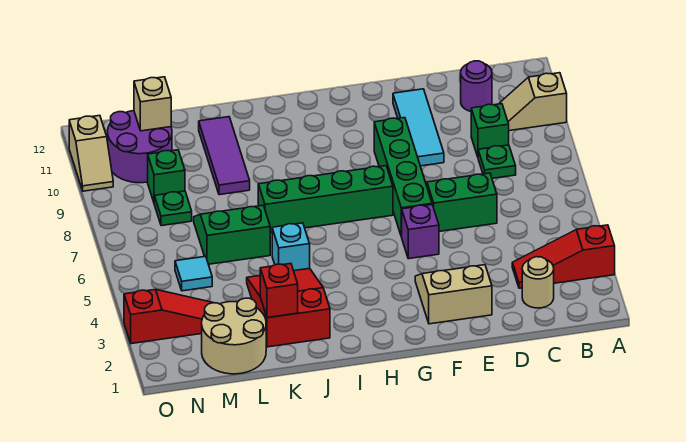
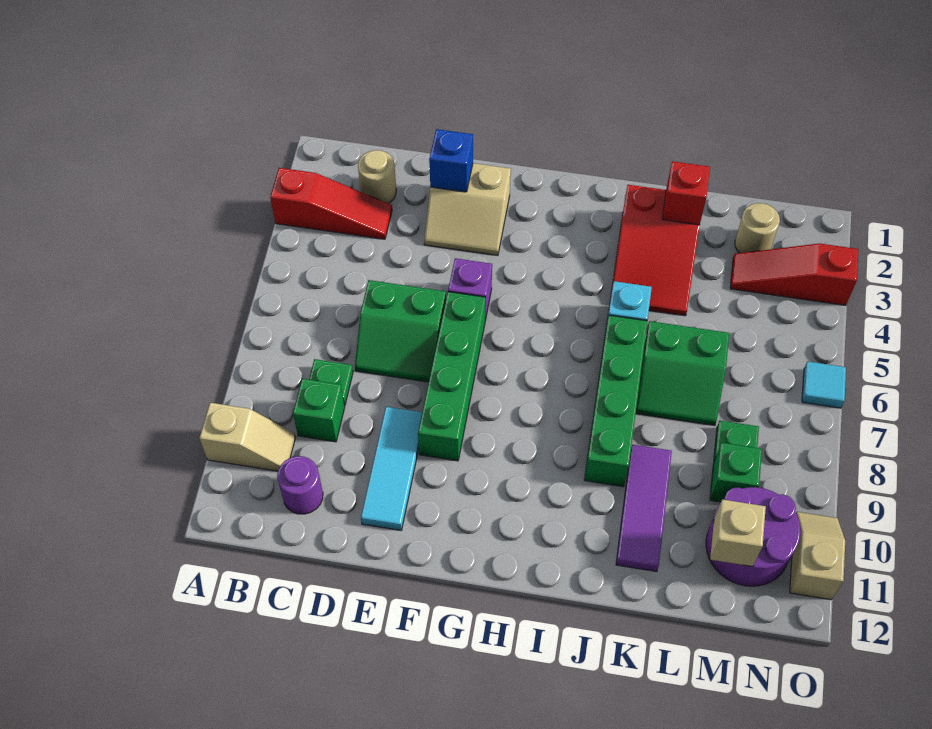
none -> blue brick E2 level 2
green brick G7:J7 level 1 -> green brick J6:J9 level 1
tan round brick L1:M2 level 1 -> tan round brick M2 level 1
cyan tile M5 level 1 -> cyan tile O6 level 1

